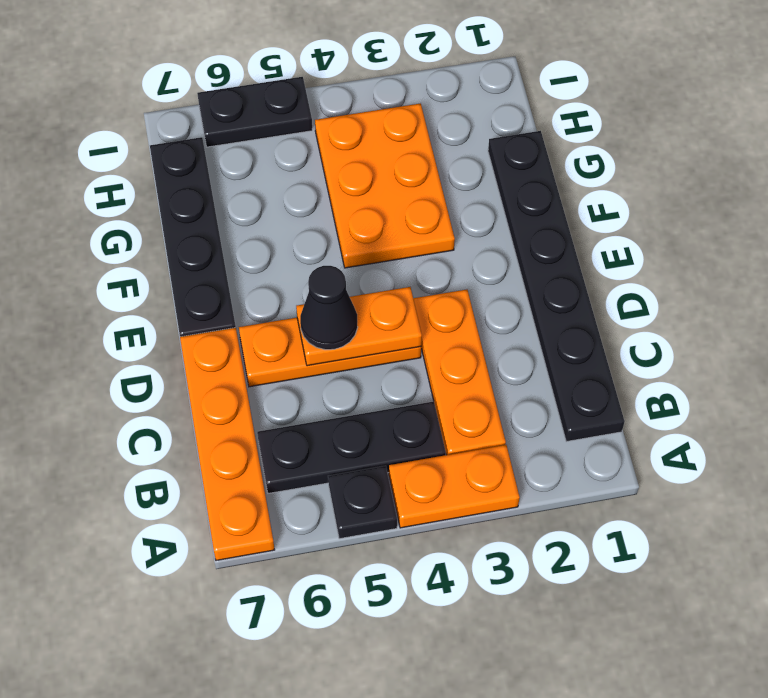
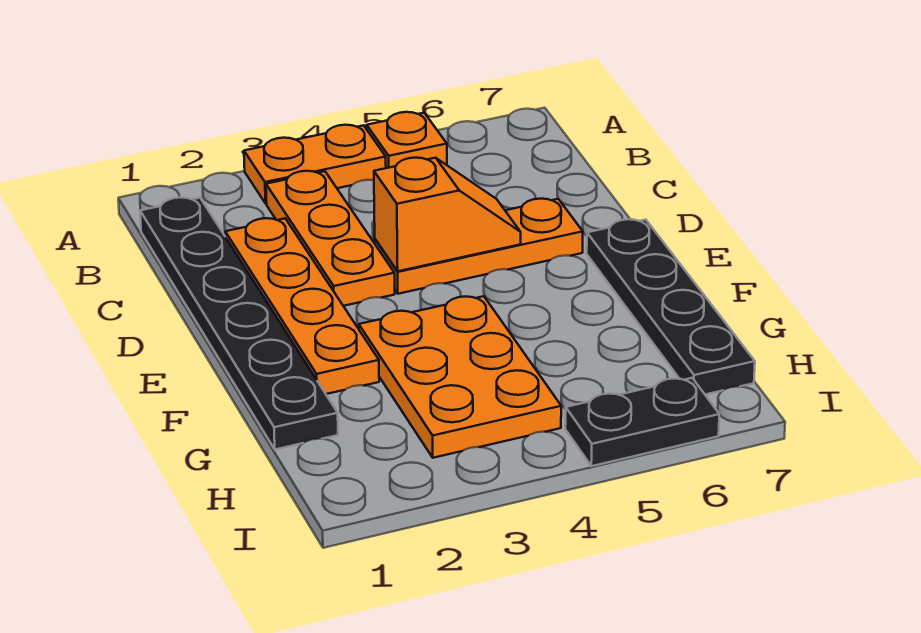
black plate A5 level 1 -> orange plate A5 level 1
orange plate A7:D7 level 1 -> orange plate C2:F2 level 1
black plate B4:B6 level 1 -> none
orange plate D4:D5 level 2 -> orange slope D4:D5 level 2 top 4
black cone D5 level 3 -> none

